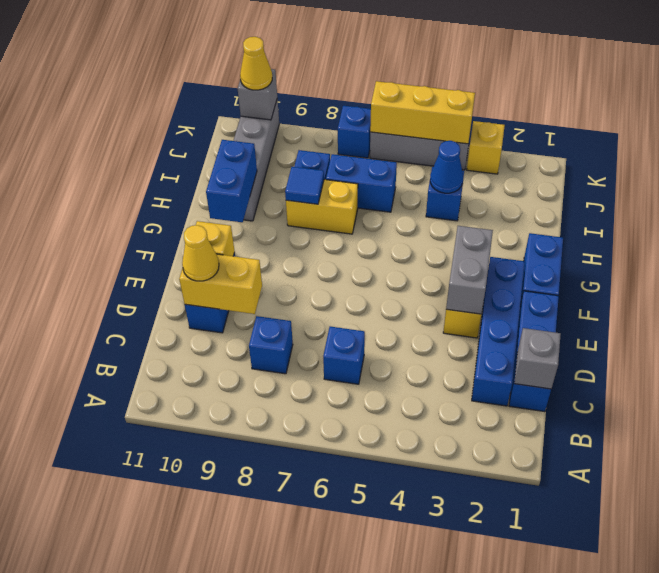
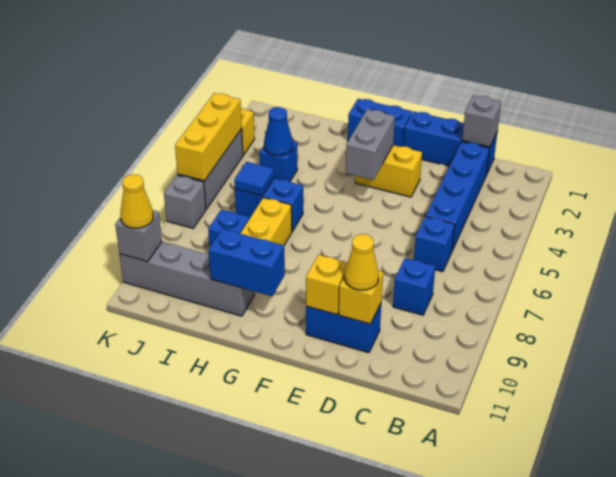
blue brick C2:F2 level 1 -> blue brick C2:C5 level 1
yellow brick D9:D10 level 2 -> yellow brick D10 level 2
grey brick E3:F3 level 2 -> grey brick F3:F4 level 2
blue tile H8 level 2 -> blue tile I6 level 2
blue brick I6:I7 level 1 -> blue brick H6:I6 level 1
blue brick K7 level 1 -> grey brick K7 level 1

